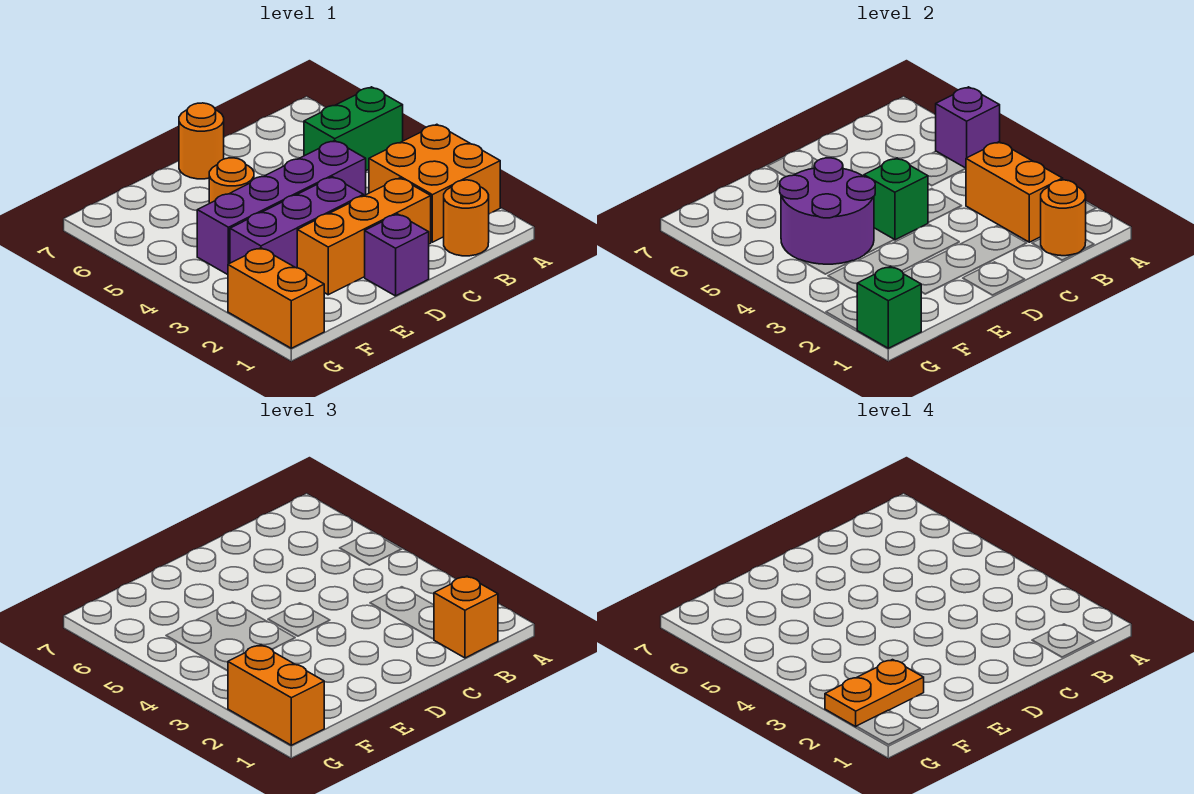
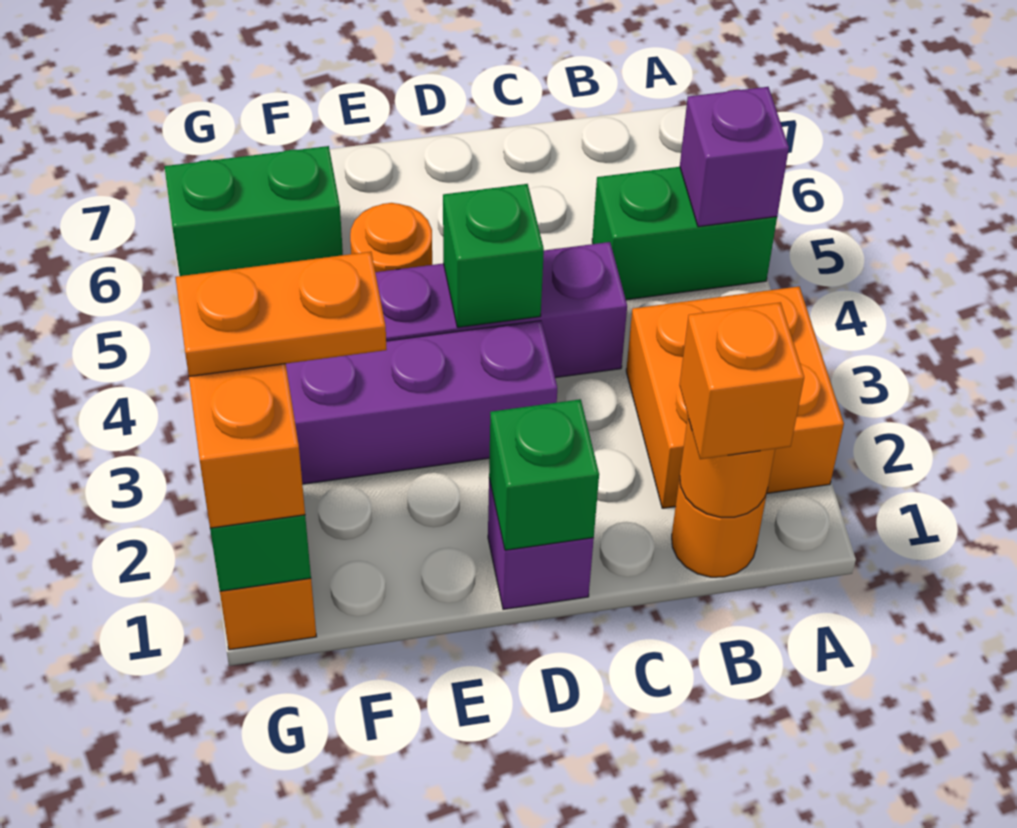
orange brick B2:B3 level 2 -> none
orange brick C2:E2 level 1 -> none
none -> green brick D1 level 2
orange round brick D7 level 1 -> none
purple round brick E4:F5 level 2 -> none
none -> green brick F6:G6 level 1

